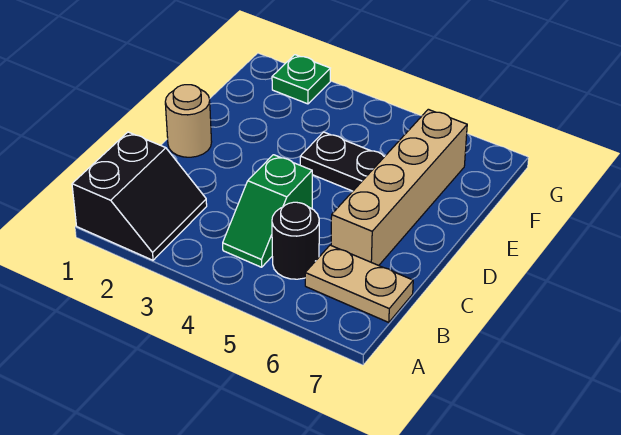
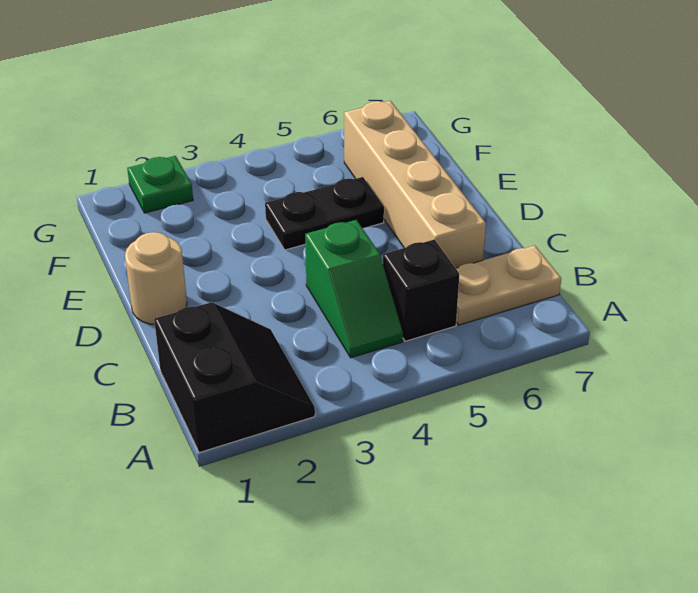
black round brick B5 level 1 -> black brick B5 level 1

